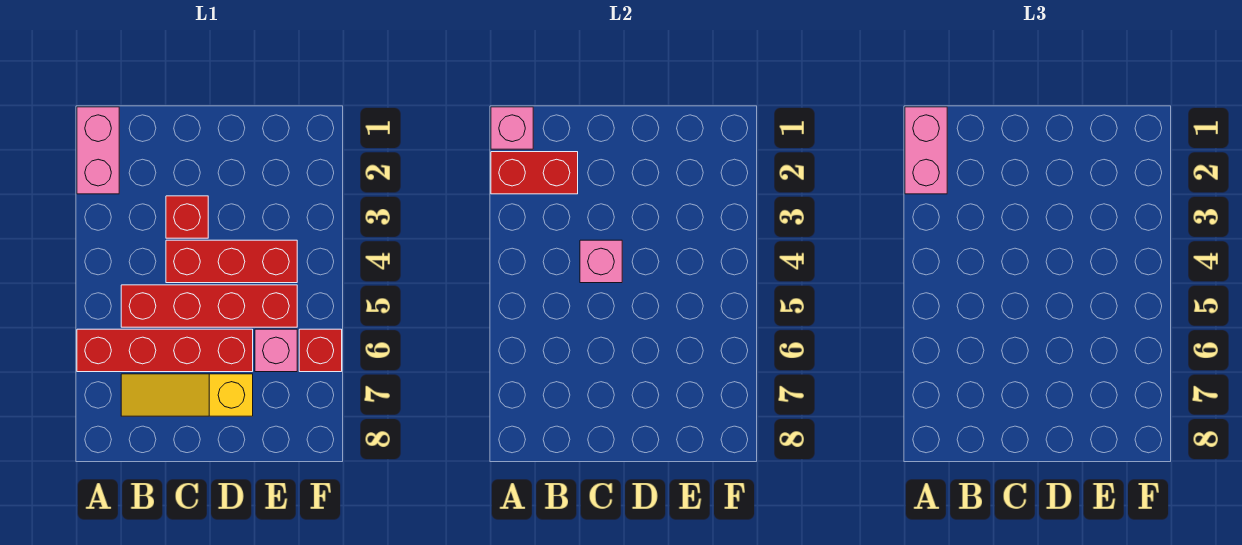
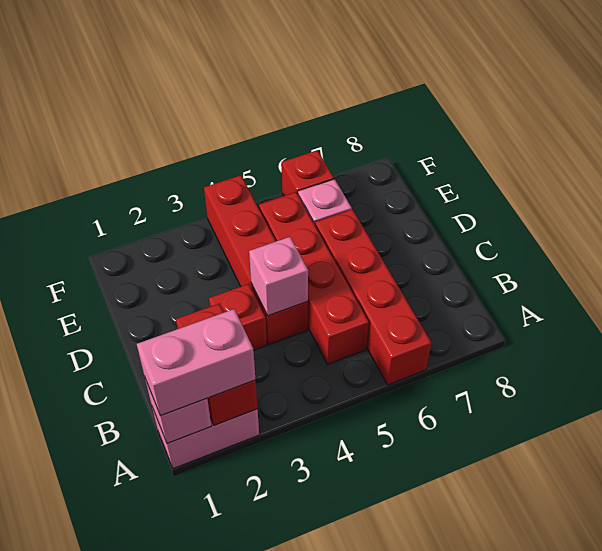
yellow slope B7:D7 level 1 top D -> none
red brick C4:E4 level 1 -> red brick C4:F4 level 1

